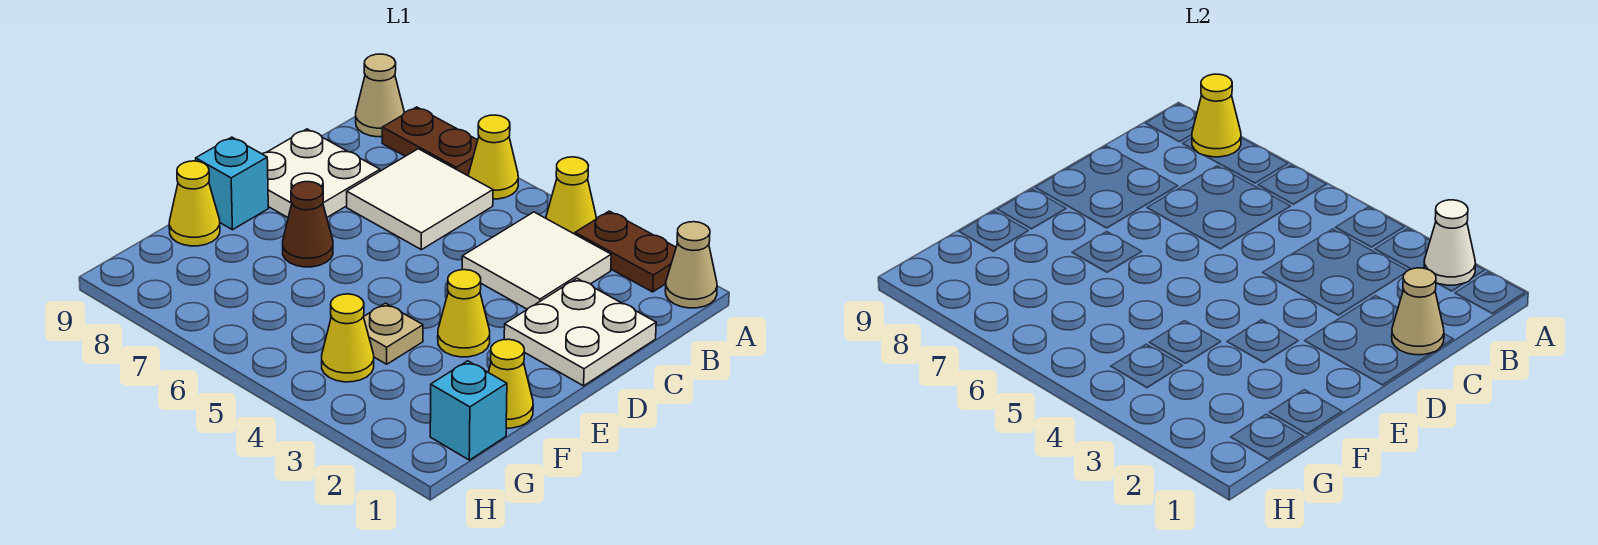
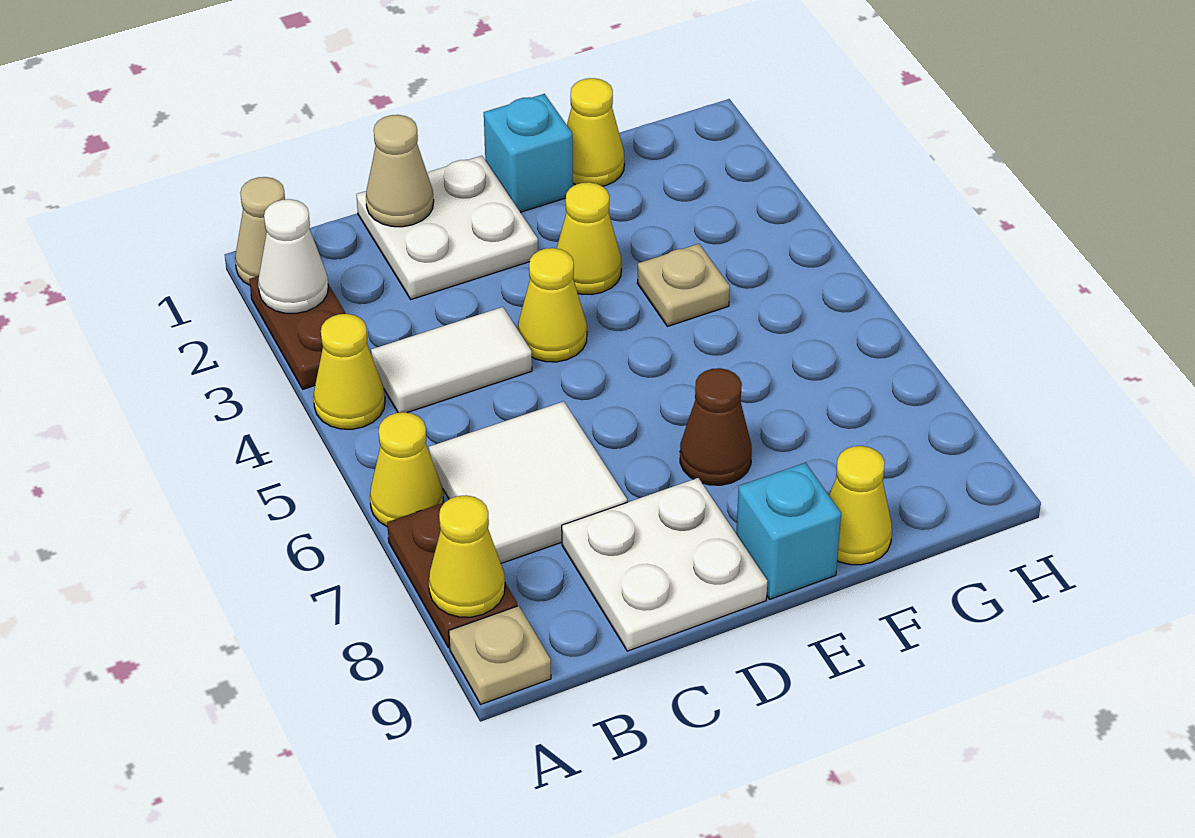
tan cone A9 level 1 -> tan plate A9 level 1
white tile B3:C4 level 1 -> white tile B4:C4 level 1
cyan brick G1 level 1 -> cyan brick E1 level 1
yellow cone G4 level 1 -> yellow cone D4 level 1

